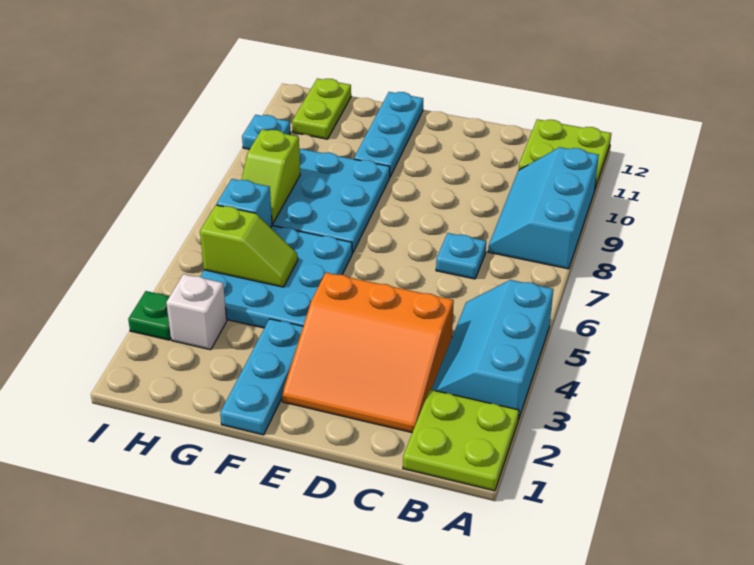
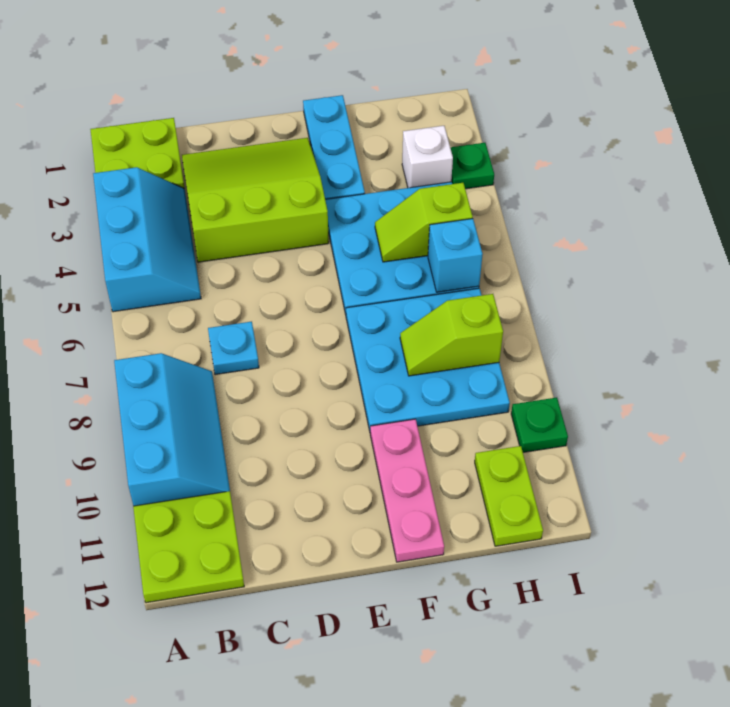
orange slope C2:E4 level 1 top 4 -> lime slope C2:E4 level 1 top 4
cyan plate F10:F12 level 1 -> pink plate F10:F12 level 1
lime slope H7:H8 level 2 top 8 -> lime slope G8:H8 level 2 top H
cyan plate I10 level 1 -> green plate I10 level 1

